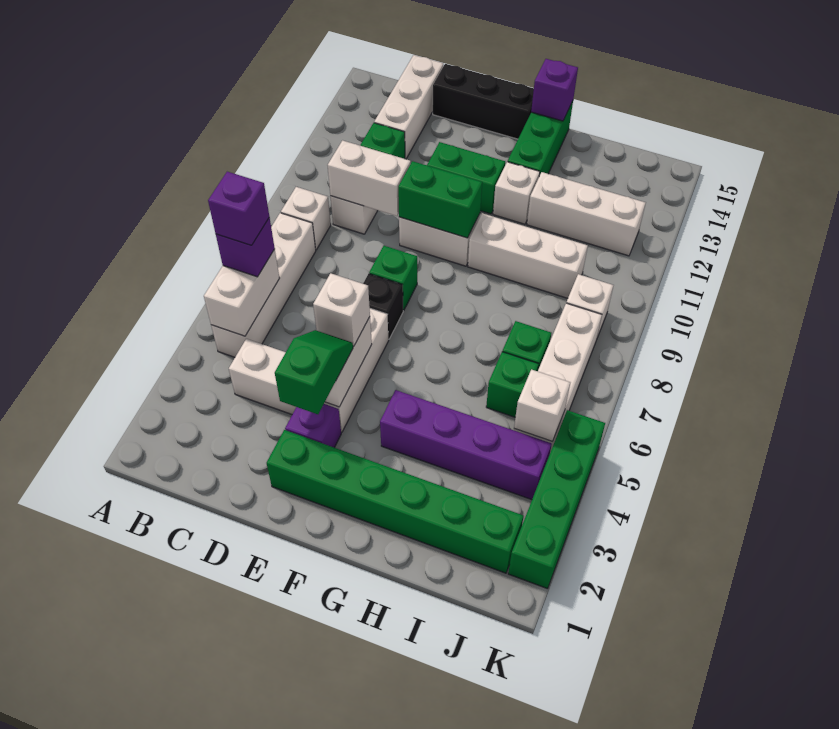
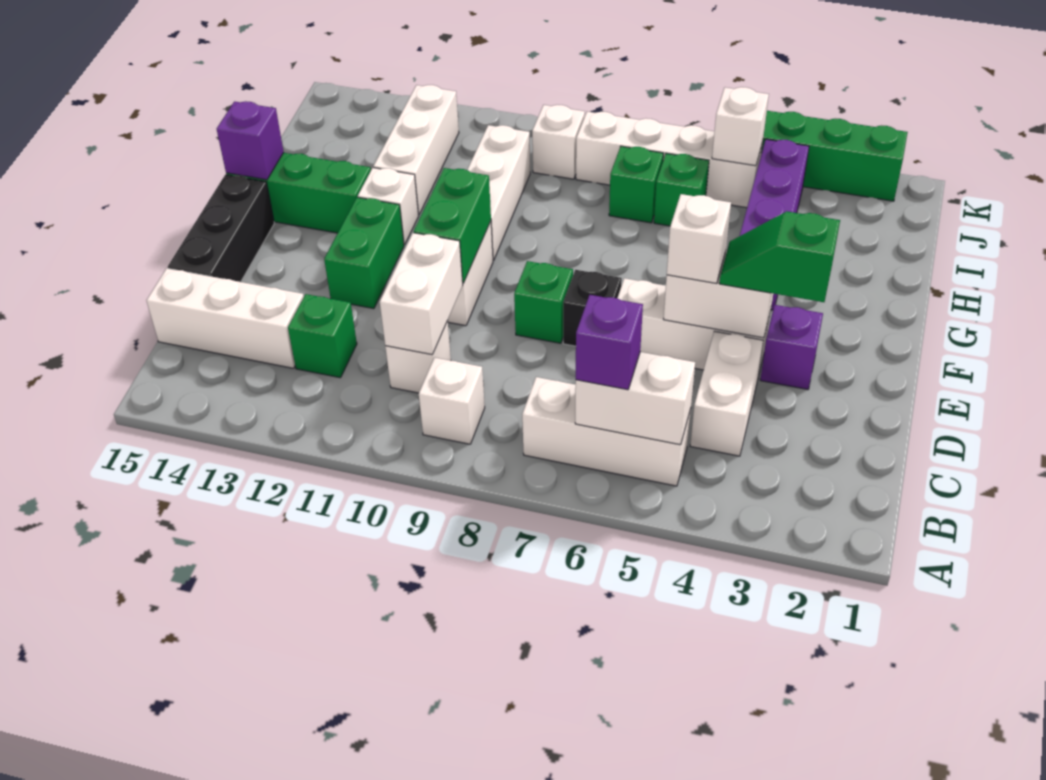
white brick B5:B8 level 1 -> white brick B5:B7 level 1
purple brick B6 level 4 -> none
green brick E2:J2 level 1 -> none

